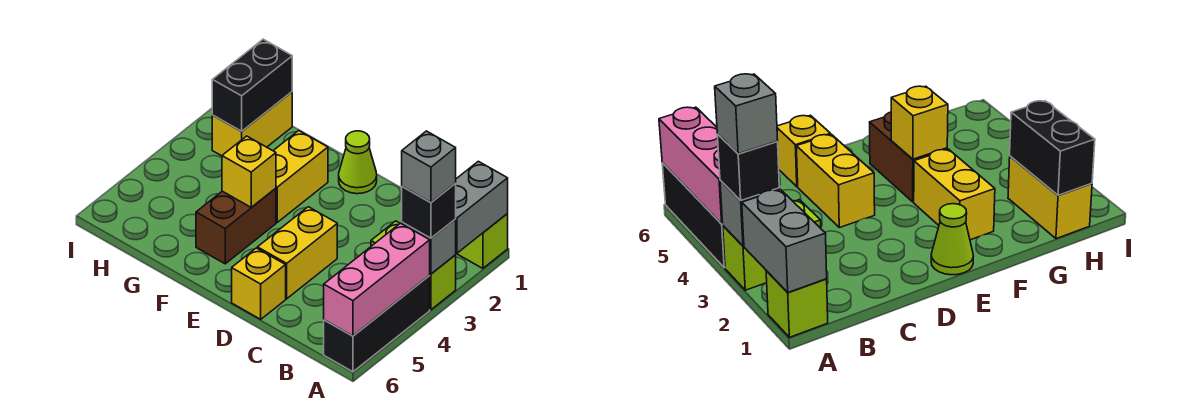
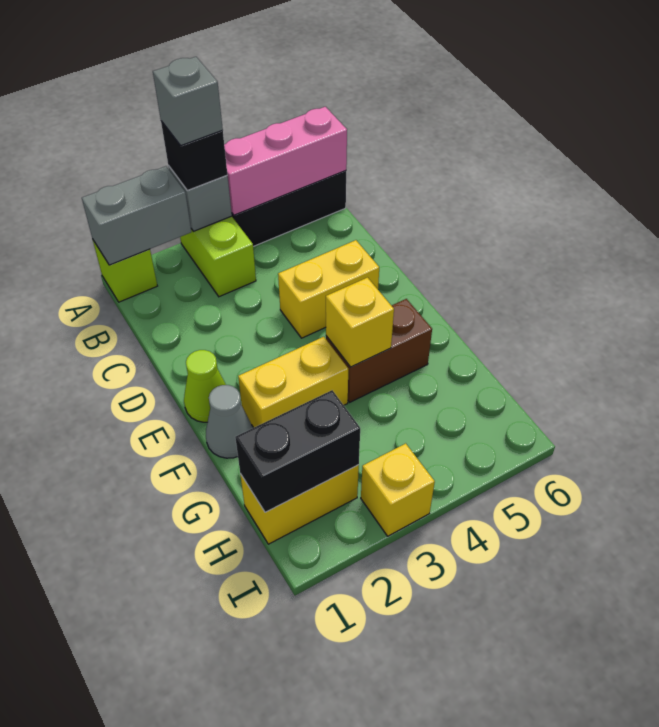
yellow brick D6 level 1 -> yellow brick I3 level 1
none -> grey cone F1 level 1

